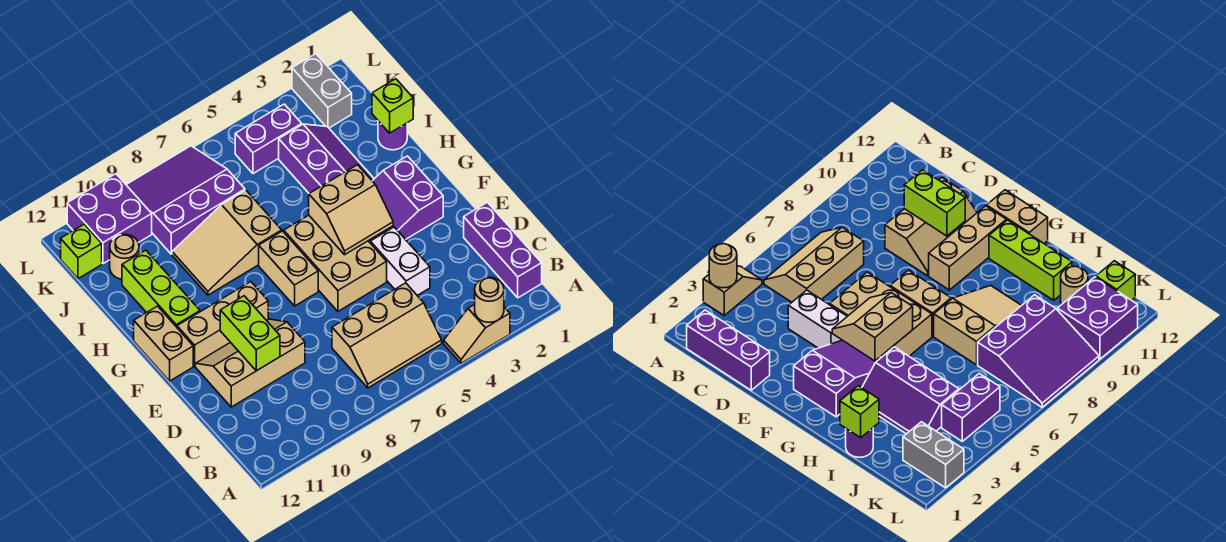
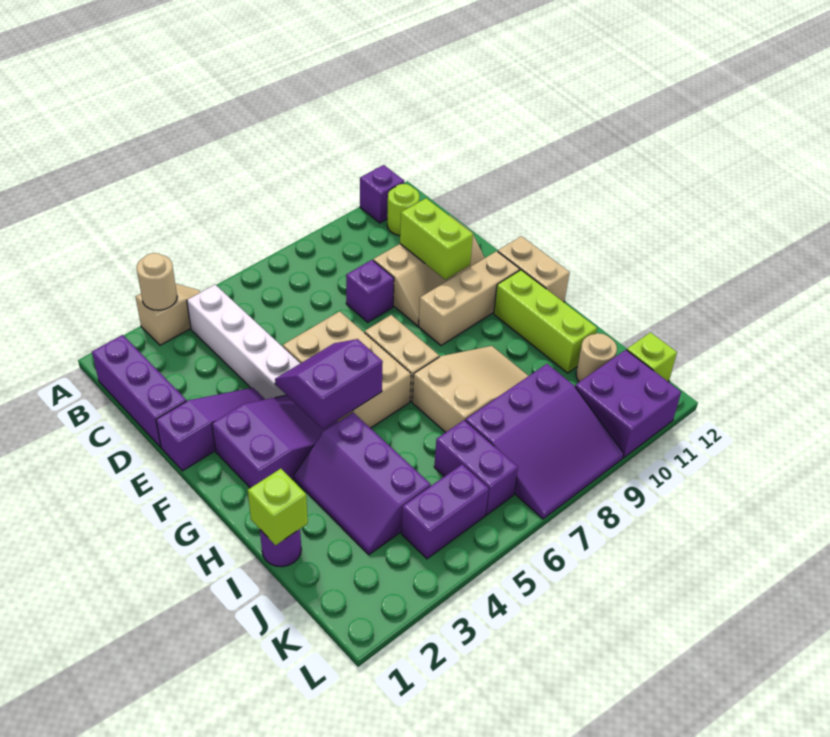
none -> purple brick A11 level 1
tan slope B5:C7 level 1 top C -> none
none -> lime round brick B11 level 1
white brick D4:E4 level 1 -> white brick B4:E4 level 1
none -> purple brick D8 level 1
none -> purple slope E1:E3 level 1 top 1
tan slope F4:G5 level 2 top G -> purple slope F4:G5 level 2 top G
none -> purple brick J6:K6 level 1
grey brick K2:L2 level 1 -> none

